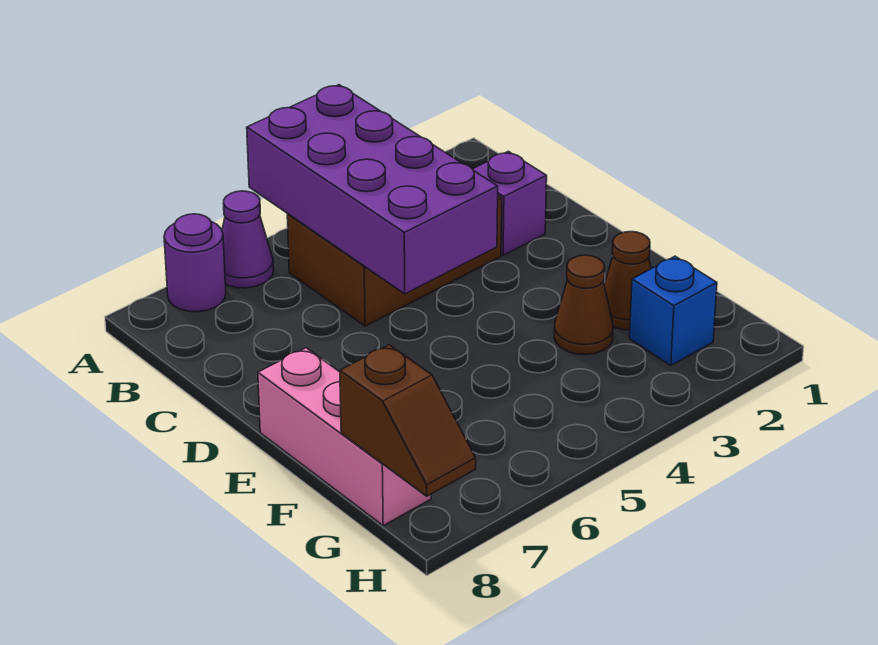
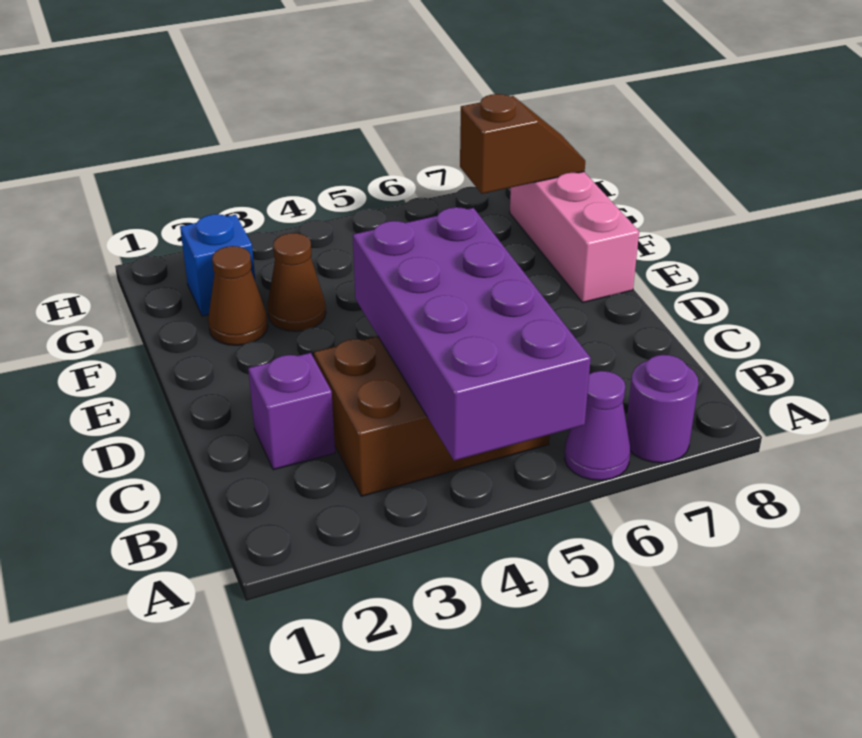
brown slope G8:H8 level 2 top G -> brown slope G7:G8 level 2 top 7

